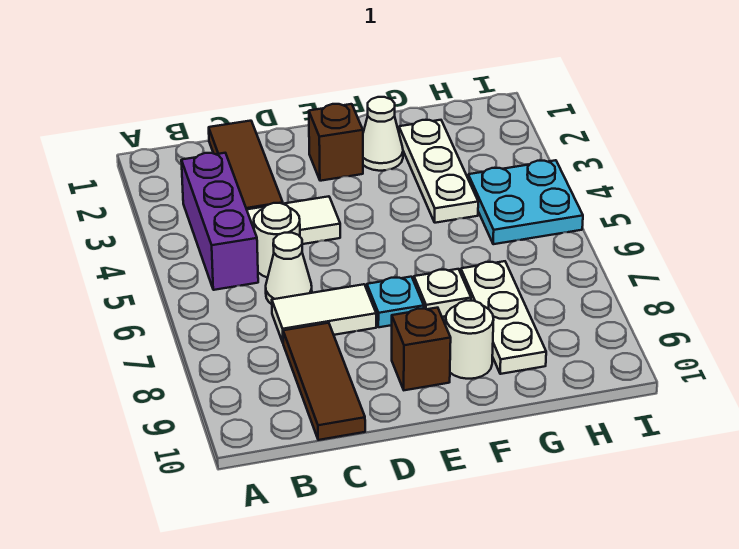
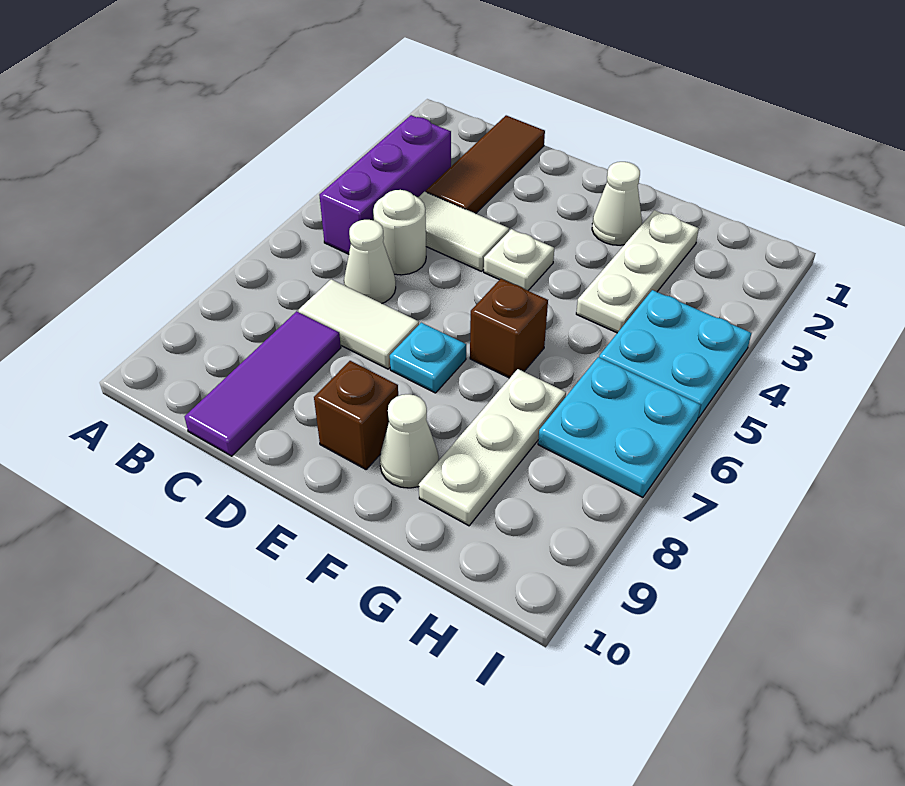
brown tile C8:C10 level 1 -> purple tile C8:C10 level 1
brown brick E2 level 1 -> brown brick F6 level 1
white plate F7 level 1 -> white plate E4 level 1
white round brick F9 level 1 -> white cone F9 level 1
none -> cyan plate H6:I7 level 1

